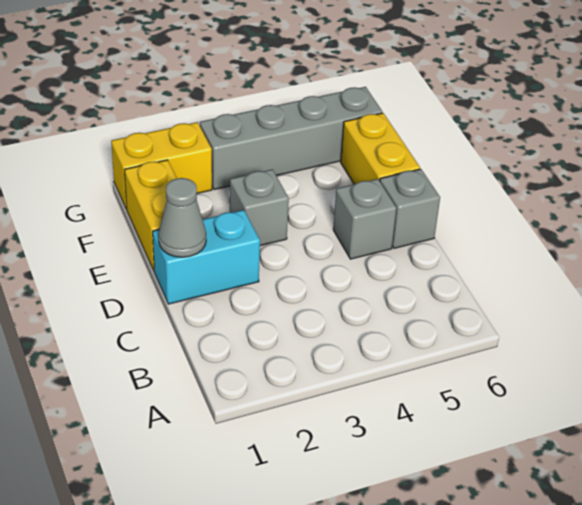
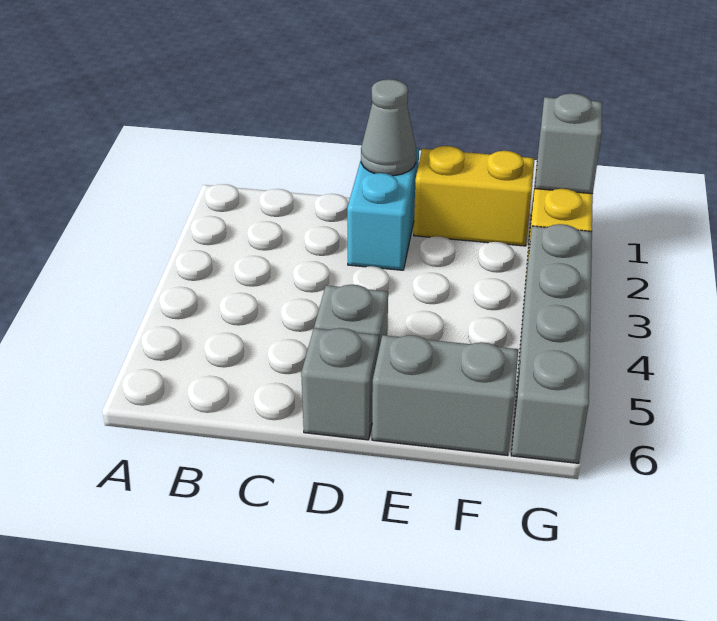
grey brick E3 level 1 -> grey brick G1 level 2
yellow brick E6:F6 level 1 -> grey brick E6:F6 level 1

